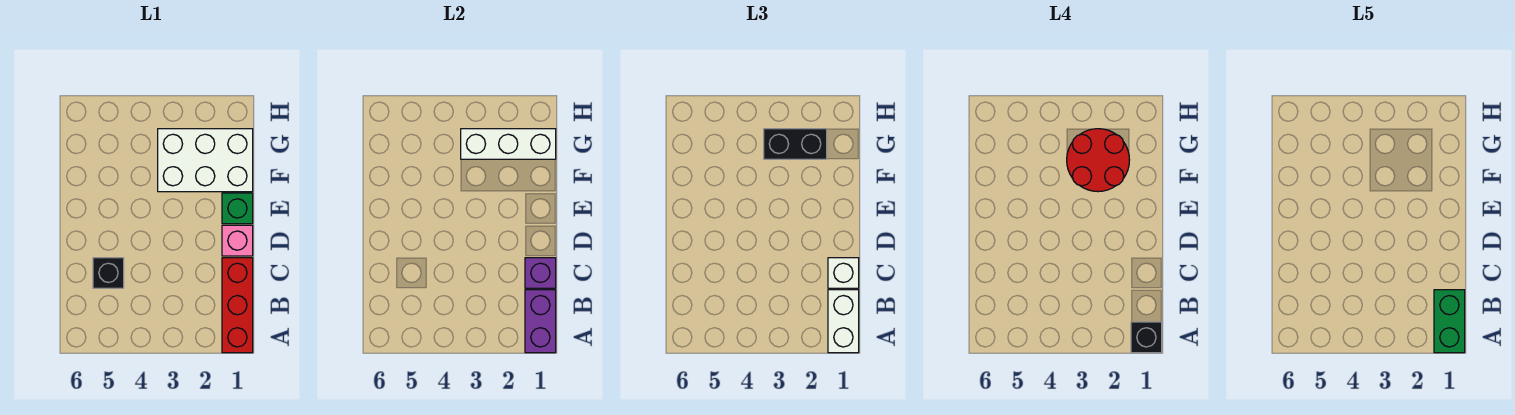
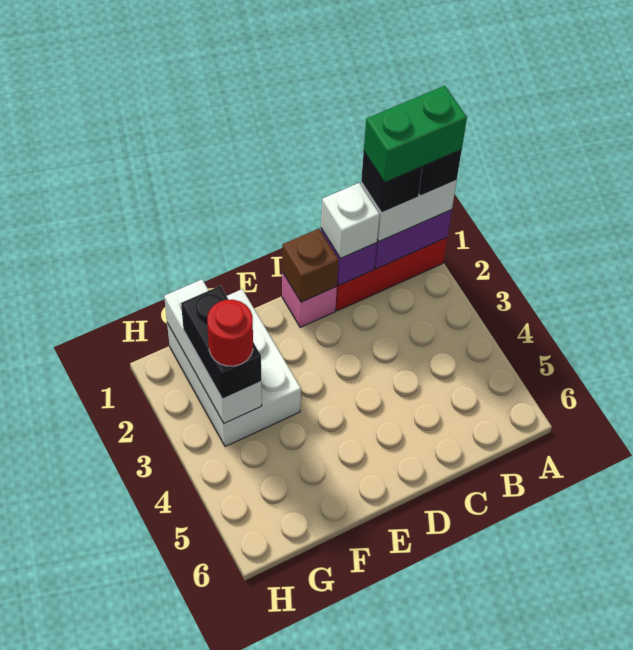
black brick C5 level 1 -> black brick B1 level 4
none -> brown brick D1 level 2
green brick E1 level 1 -> none
red round brick F2:G3 level 4 -> red round brick G3 level 4

